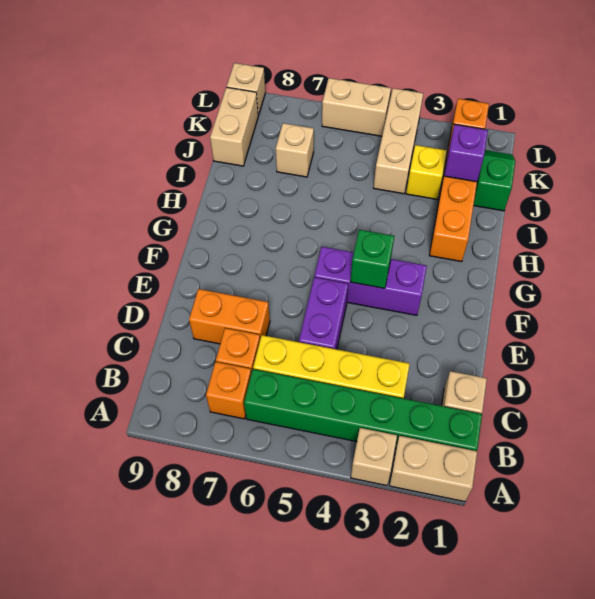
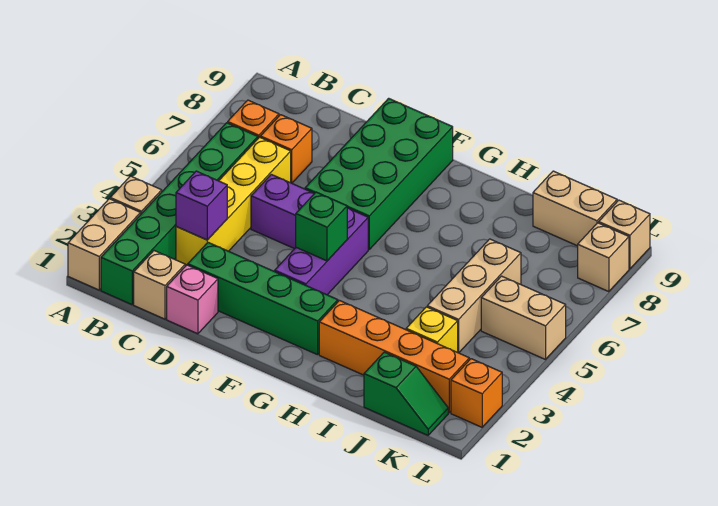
none -> pink brick D1 level 1
none -> green brick D2:G2 level 1
orange brick D7:D8 level 1 -> none
none -> green brick E6:F9 level 1
purple brick J2 level 2 -> purple brick C3 level 2
tan brick J4:L4 level 1 -> tan brick J4:J6 level 1
tan brick J7 level 1 -> tan brick L8 level 1
tan brick L5:L6 level 1 -> tan brick K5:L5 level 1

